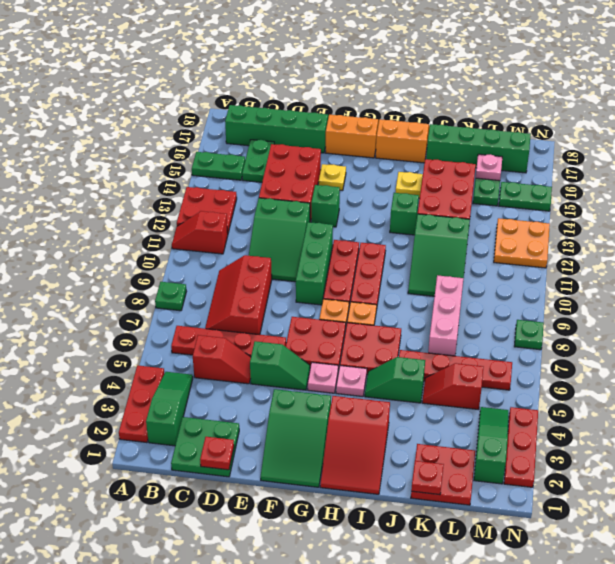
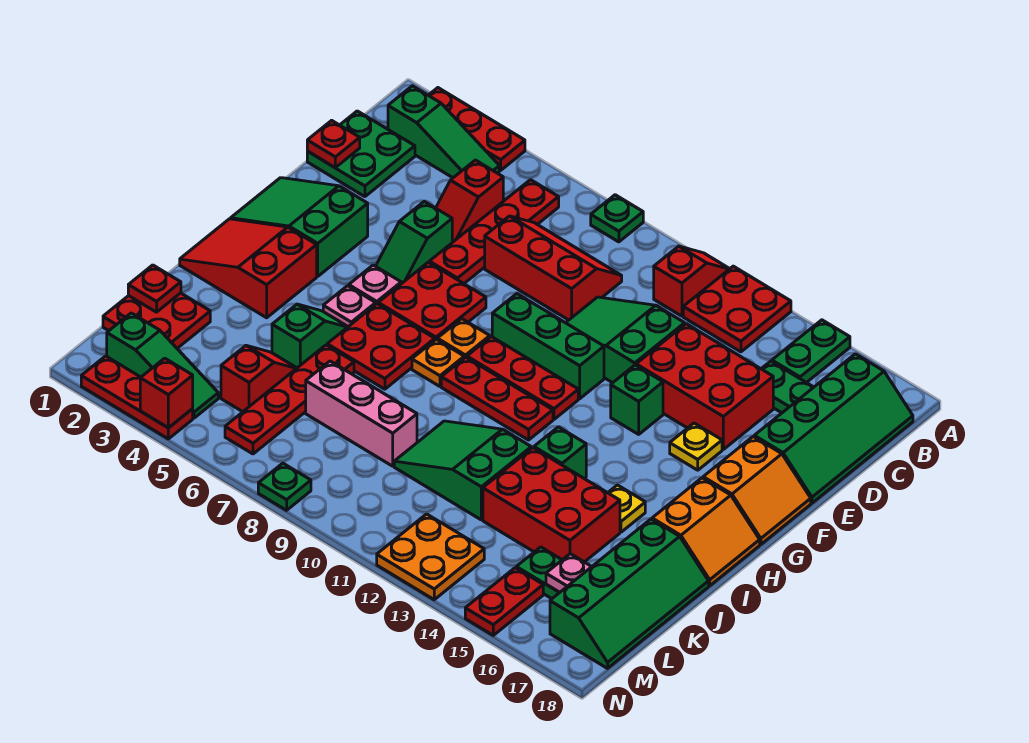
green plate M15:N15 level 1 -> red plate M15:N15 level 1
none -> red brick N4 level 2

